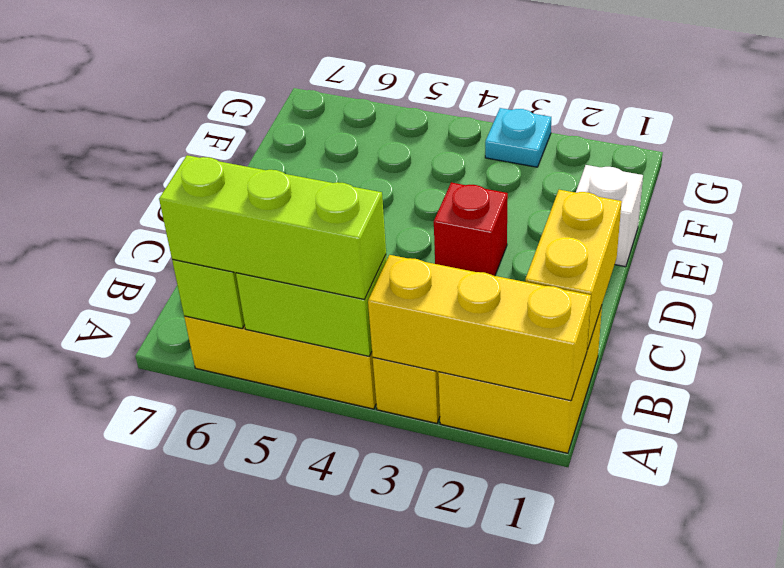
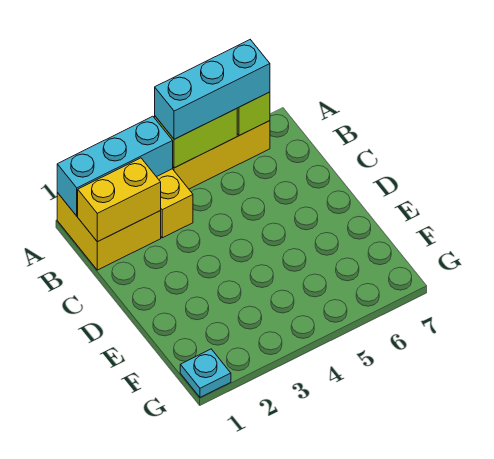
yellow brick A1:A3 level 2 -> cyan brick A1:A3 level 2
lime brick A4:A6 level 3 -> cyan brick A4:A6 level 3
yellow brick B1:C1 level 2 -> yellow brick B1:B2 level 2
red brick D3 level 1 -> none
white brick E1 level 1 -> none
cyan plate G3 level 1 -> cyan plate G1 level 1

